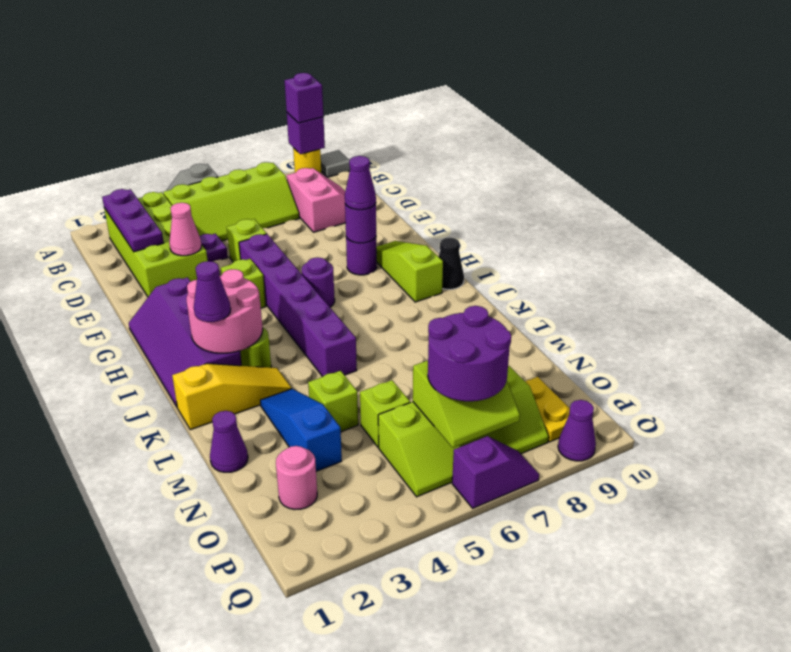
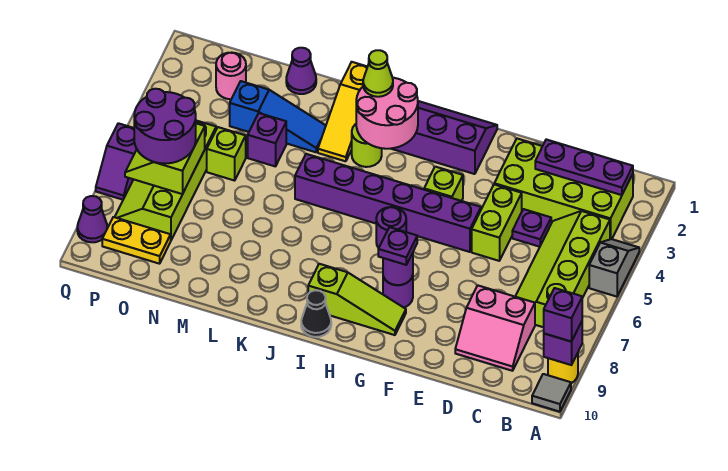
pink cone E3 level 2 -> none
lime brick E5 level 1 -> lime brick E4:E5 level 1
purple cone G8 level 3 -> purple plate G8 level 3
purple cone J2 level 3 -> lime cone J2 level 3
lime brick M4 level 1 -> purple brick M4 level 1

